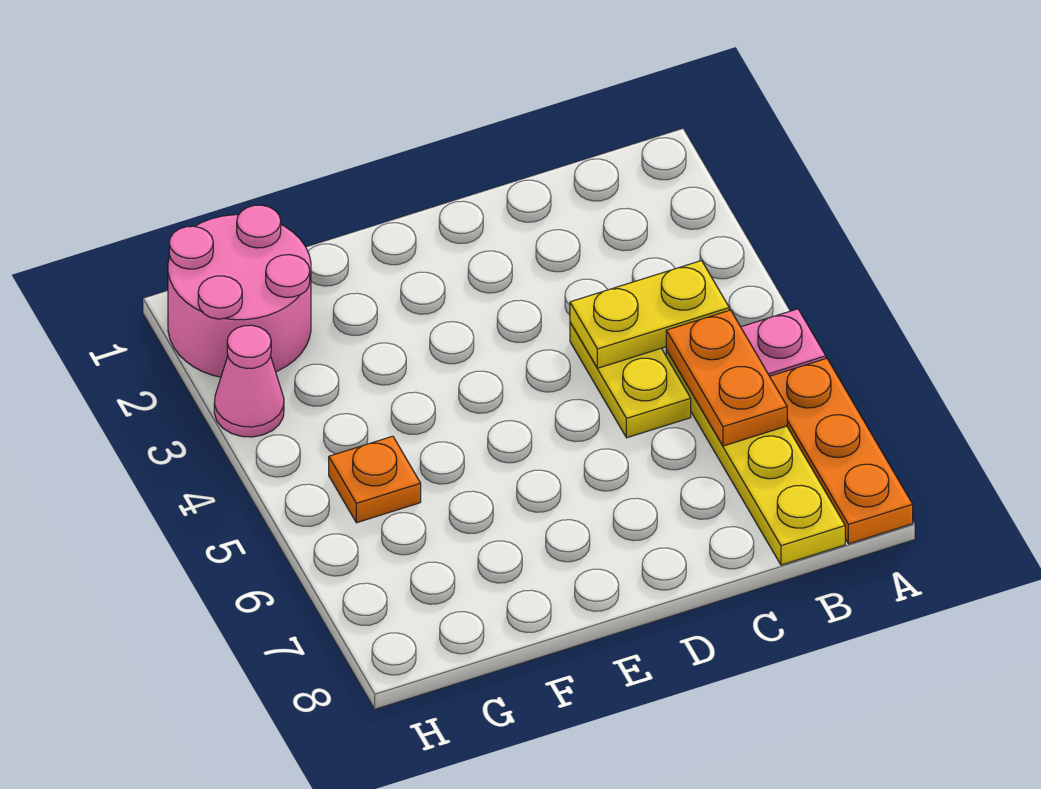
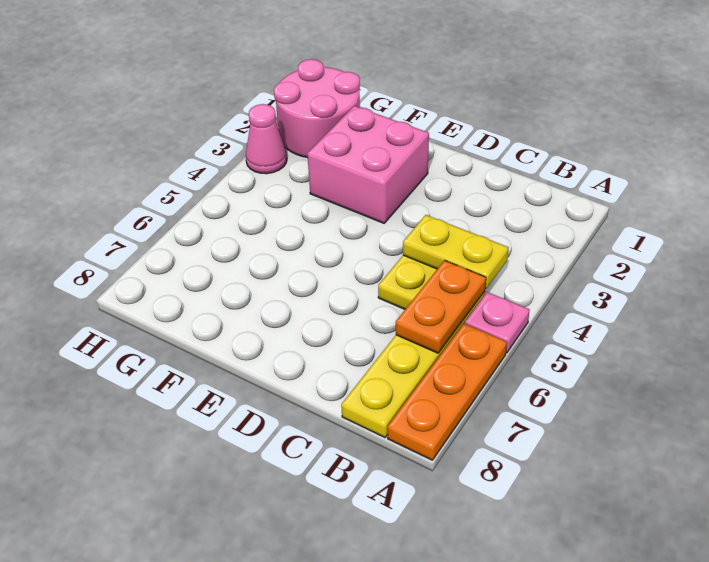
none -> pink brick E2:F3 level 1
orange plate G5 level 1 -> none

